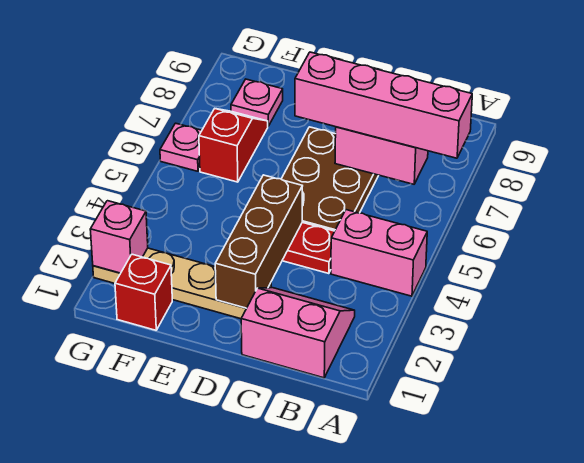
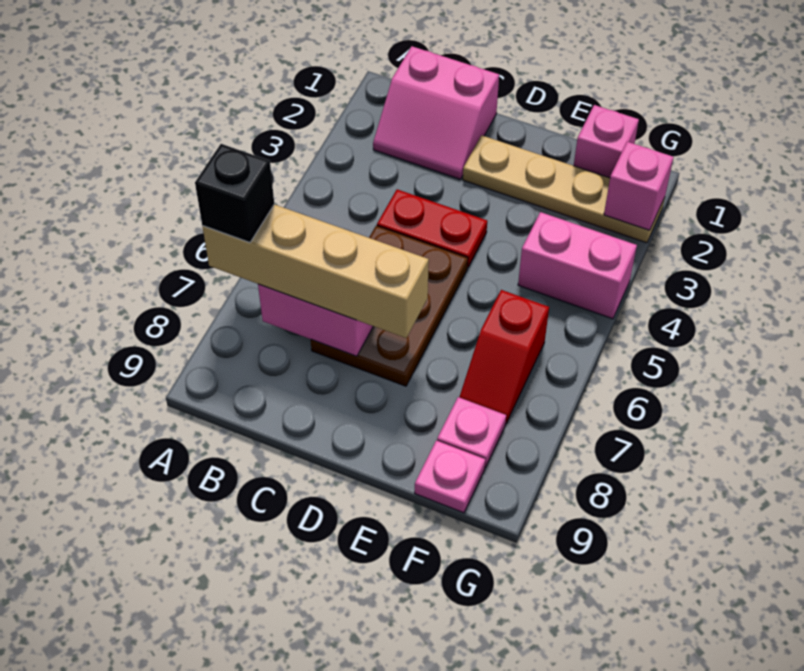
pink brick A4:B4 level 1 -> pink brick F4:G4 level 1
pink brick A7:D7 level 3 -> tan brick A7:D7 level 3
none -> black brick A7 level 4
brown brick D2:D4 level 2 -> none
red brick F1 level 1 -> pink brick F1 level 1
pink plate G6 level 1 -> pink plate F9 level 1

